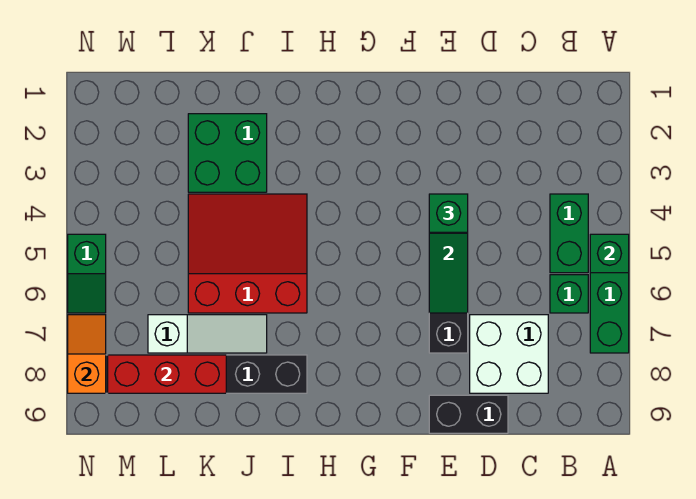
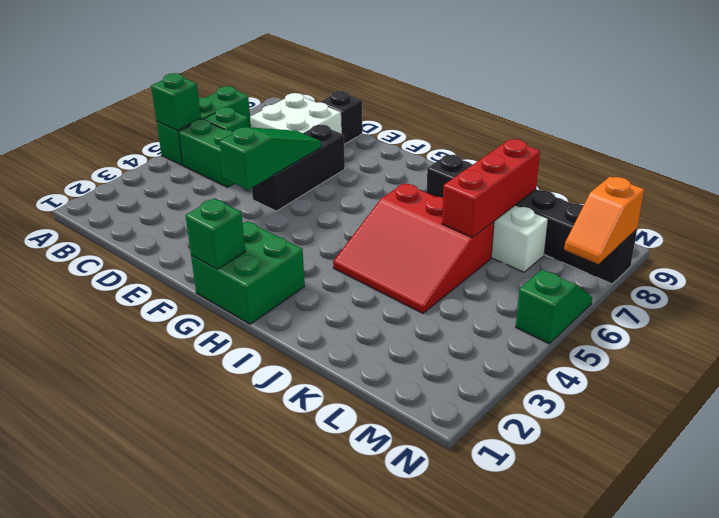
green brick B4:B5 level 1 -> green brick B5:C5 level 1
black brick D9:E9 level 1 -> black brick D9 level 1
green brick E4 level 3 -> green brick G1 level 2
green brick J2:K3 level 1 -> green brick G1:H2 level 1
red brick K8:M8 level 2 -> red brick K6:K8 level 2

